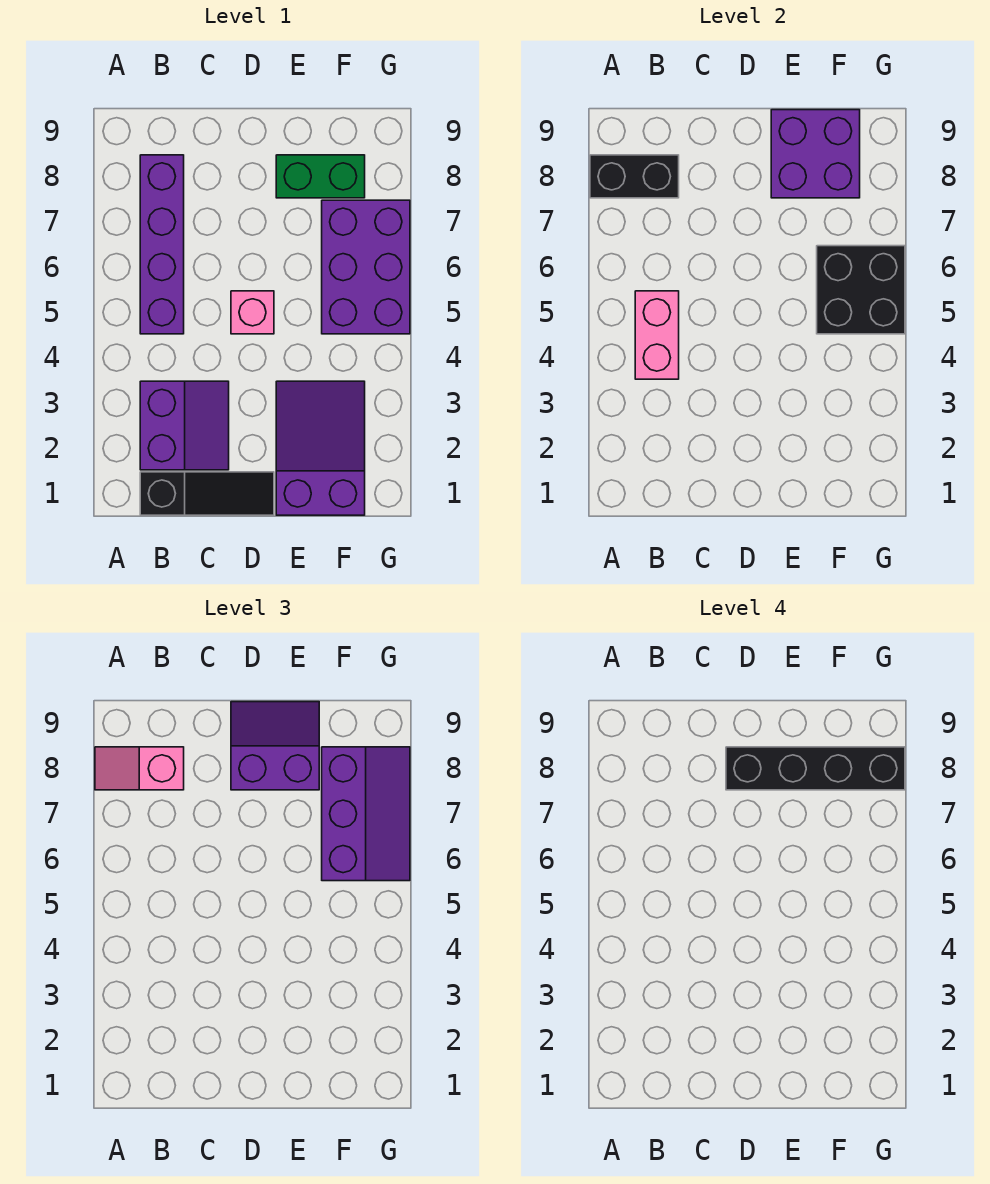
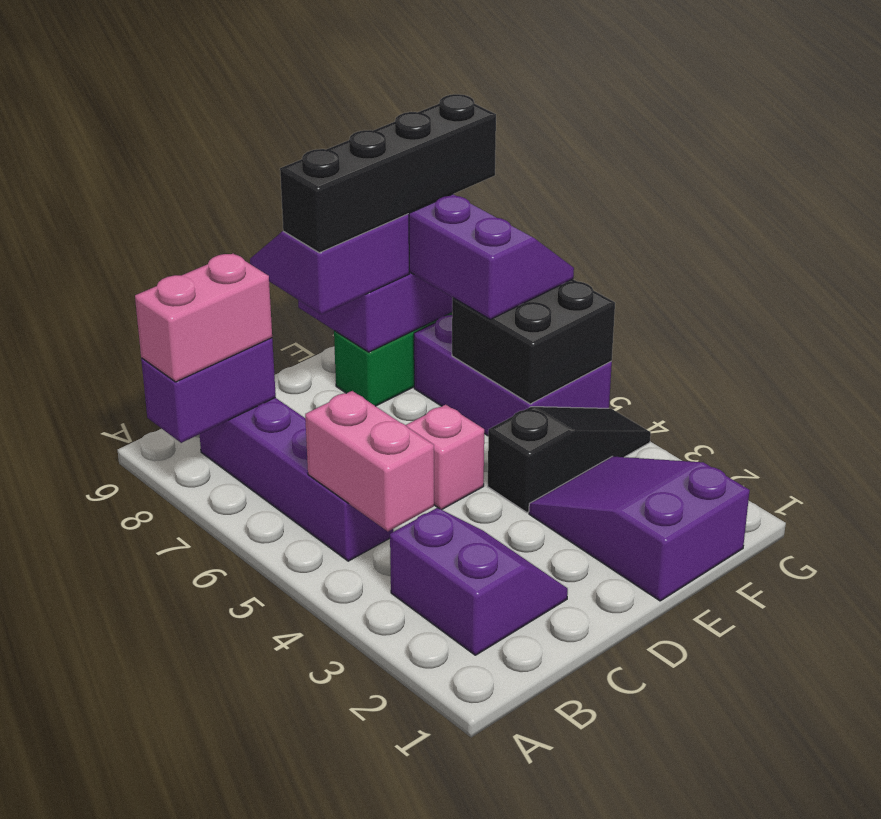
black brick A8:B8 level 2 -> purple brick A8:B8 level 2
pink slope A8:B8 level 3 top B -> pink brick A8:B8 level 3
black slope B1:D1 level 1 top B -> black slope E4:G4 level 1 top E

